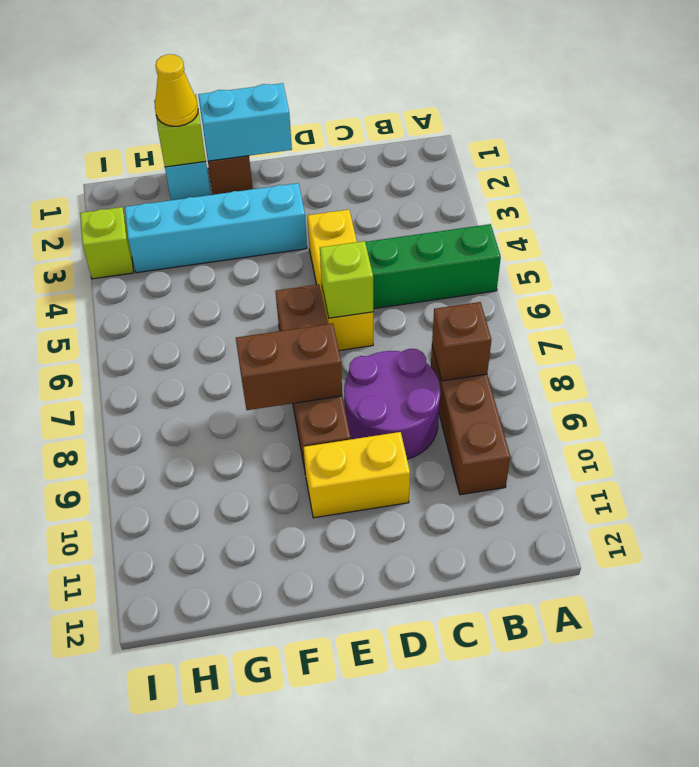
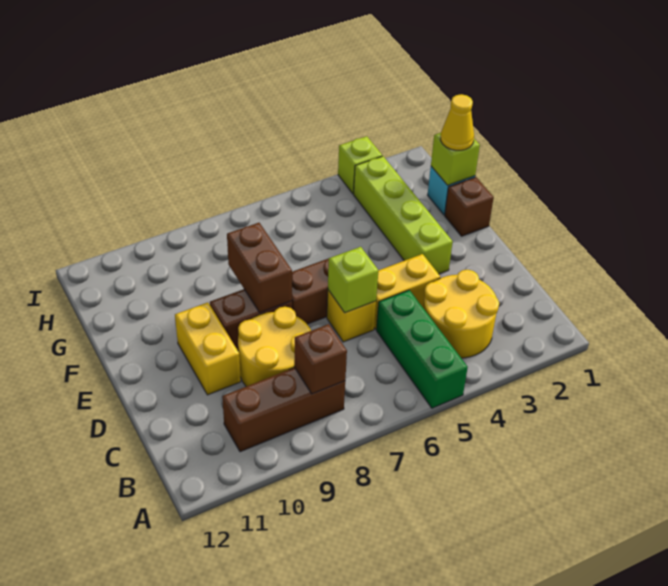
none -> yellow round brick B3:C4 level 1
purple round brick C8:D9 level 1 -> yellow round brick C8:D9 level 1
cyan brick E1:F1 level 2 -> none
cyan brick E3:H3 level 1 -> lime brick E3:H3 level 1

